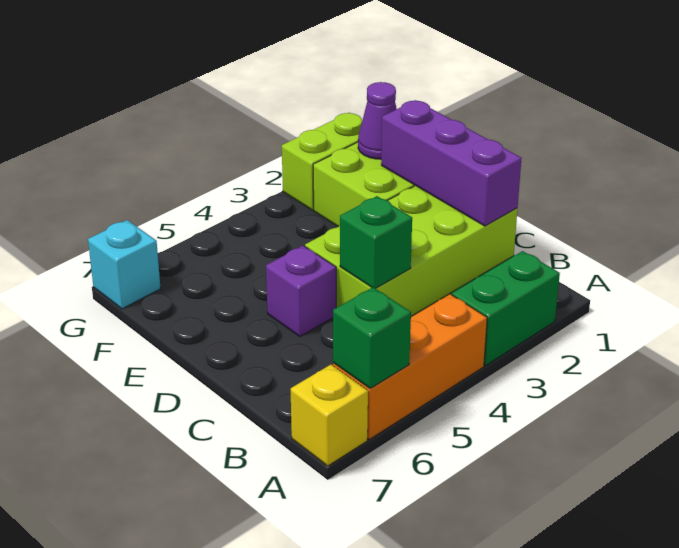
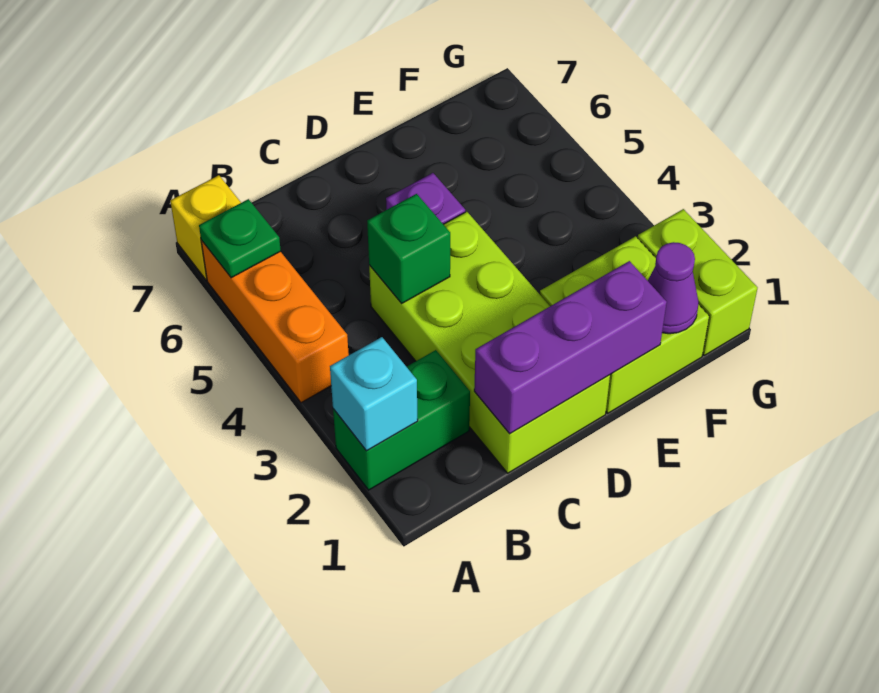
green brick A2:A3 level 1 -> green brick A2:B2 level 1
green brick A6 level 2 -> green plate A6 level 2
cyan brick G7 level 1 -> cyan brick A2 level 2

